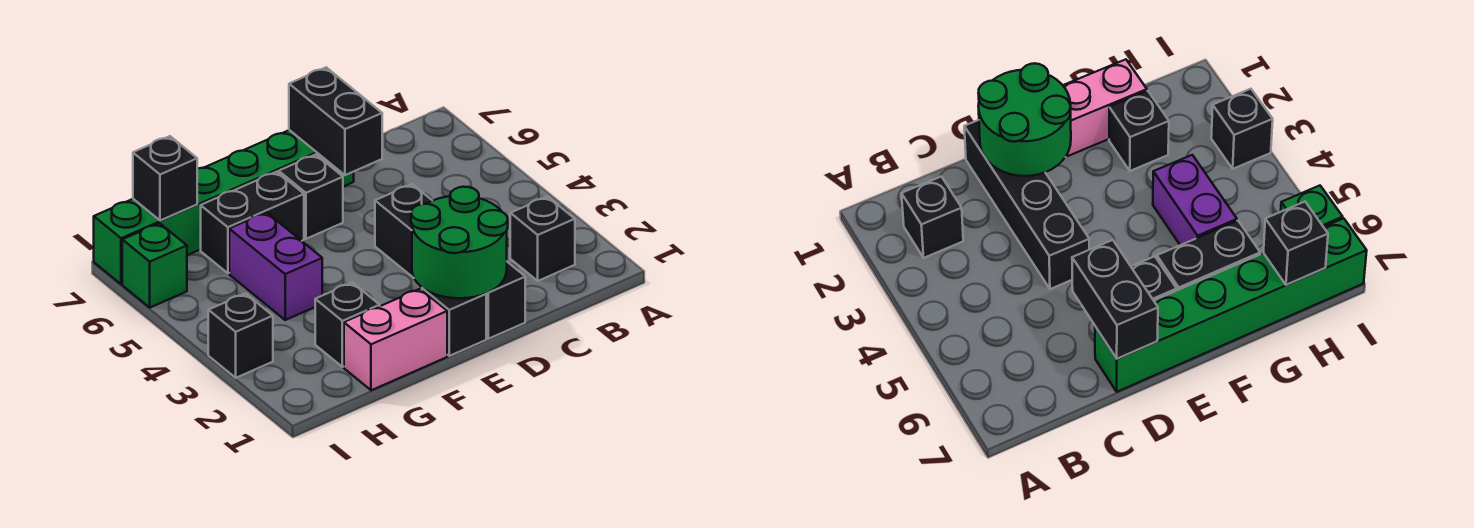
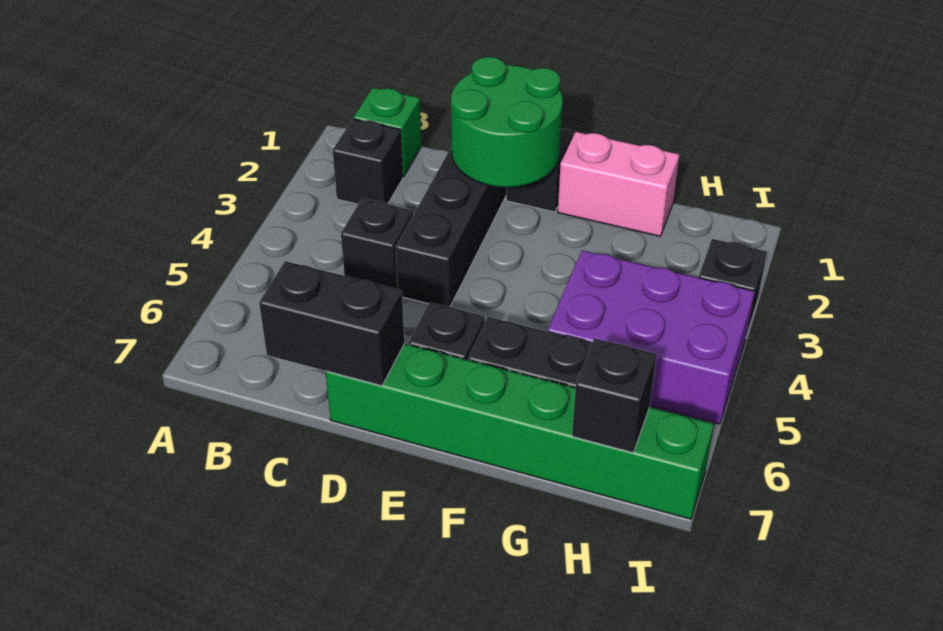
black brick D6:D7 level 2 -> black brick C7:D7 level 2
black brick G2 level 1 -> black brick C4 level 1
purple brick G4:G5 level 1 -> purple brick G4:I5 level 1
green brick I6 level 1 -> green brick B1 level 1

